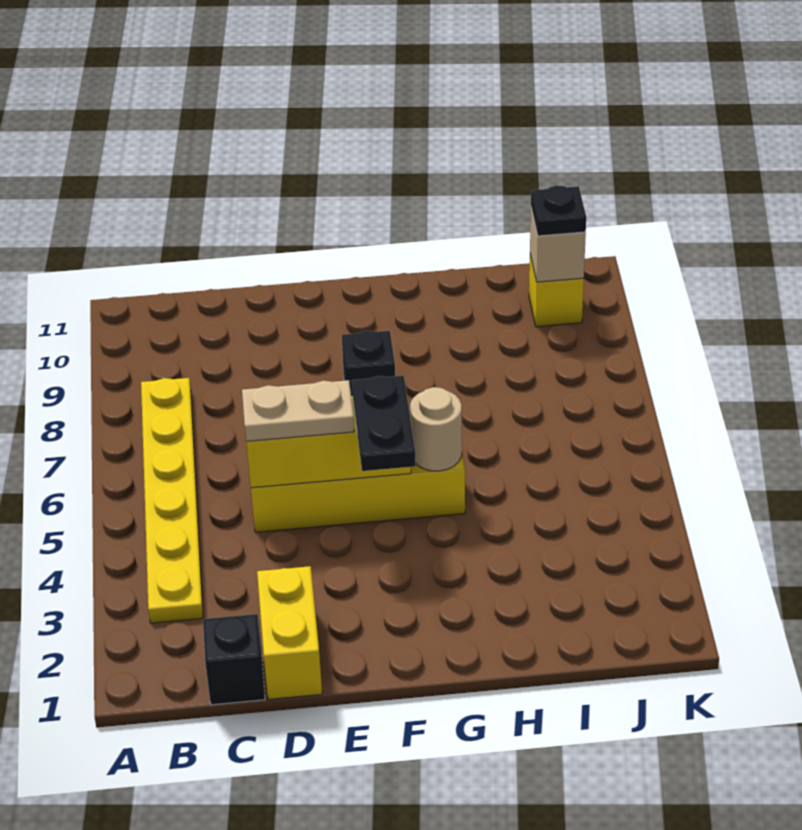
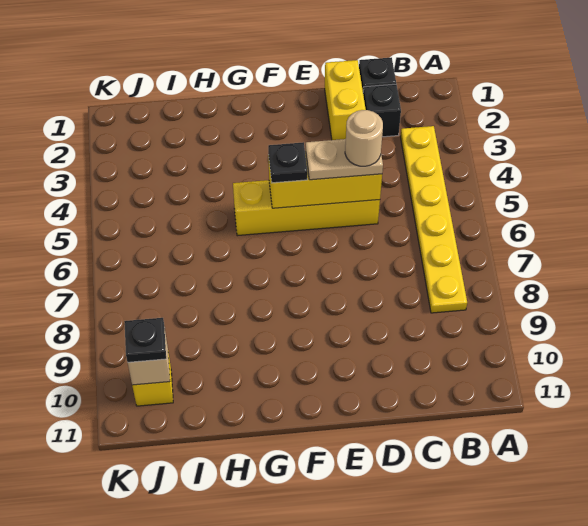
black plate F4:F5 level 3 -> black plate F5 level 3
black brick F8 level 1 -> black brick C2 level 1
tan round brick G5 level 2 -> tan round brick D5 level 4

